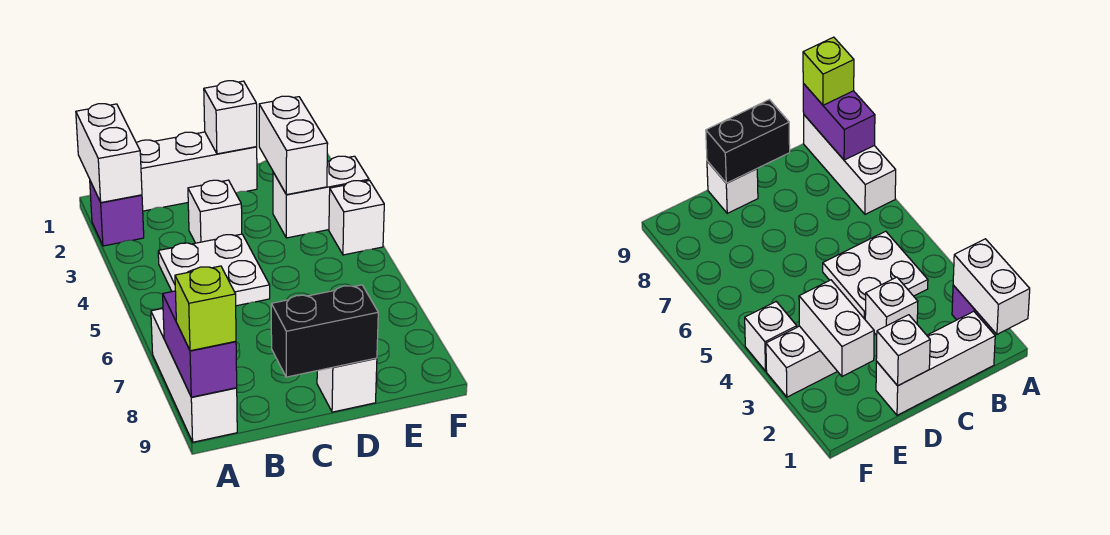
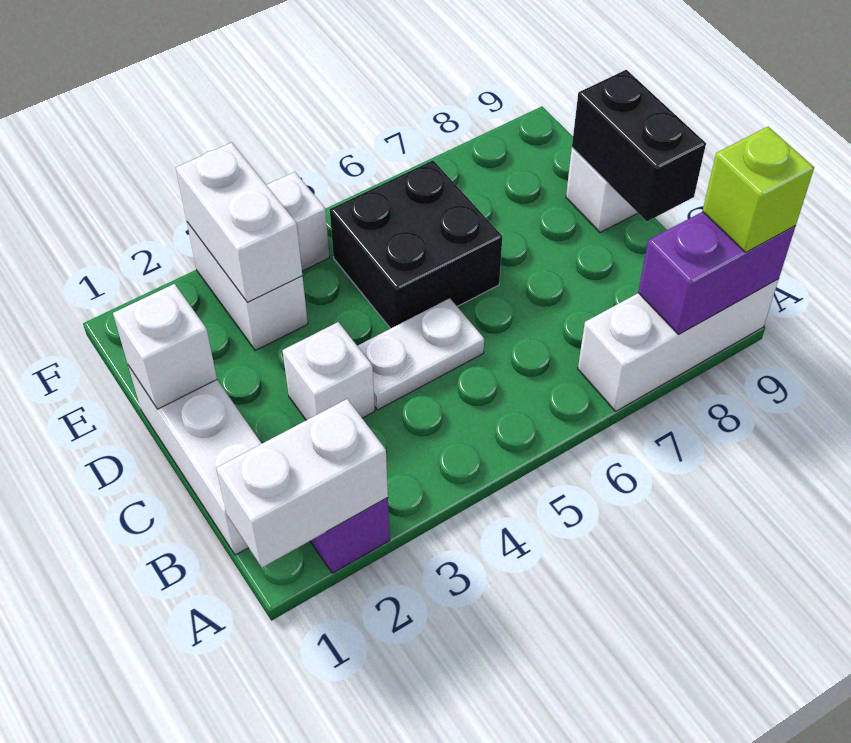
white plate B4:C5 level 1 -> white plate C4:C5 level 1
none -> black brick D5:E6 level 1
white brick E2:E3 level 2 -> white brick E3:F3 level 2

